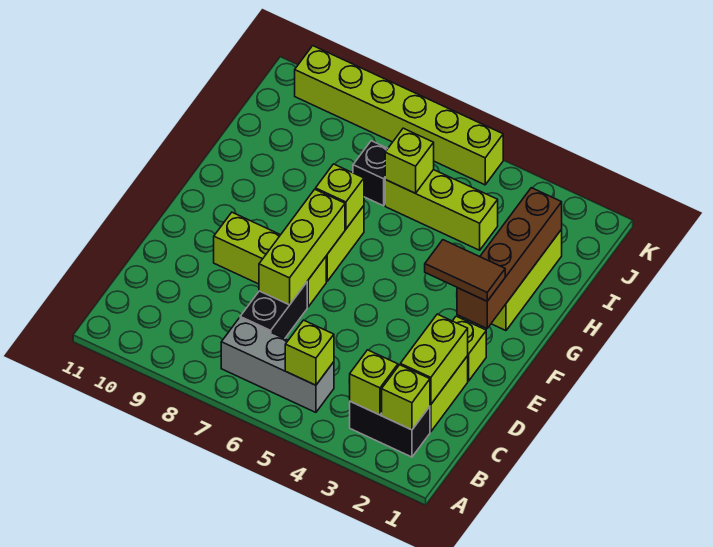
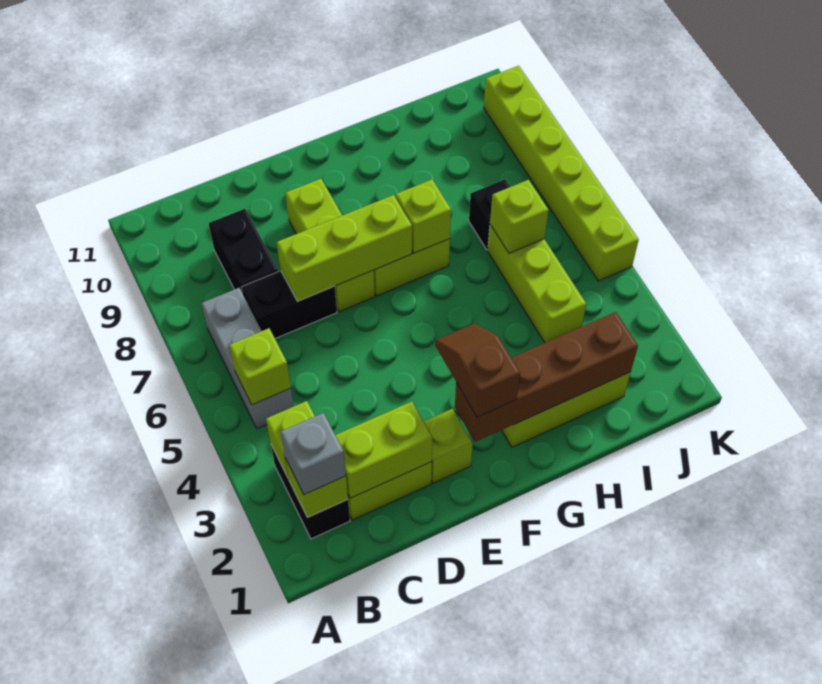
none -> grey brick B2 level 3
none -> black brick C8:C9 level 1
brown tile F2:F3 level 3 -> brown slope F2:F3 level 3 top 2

